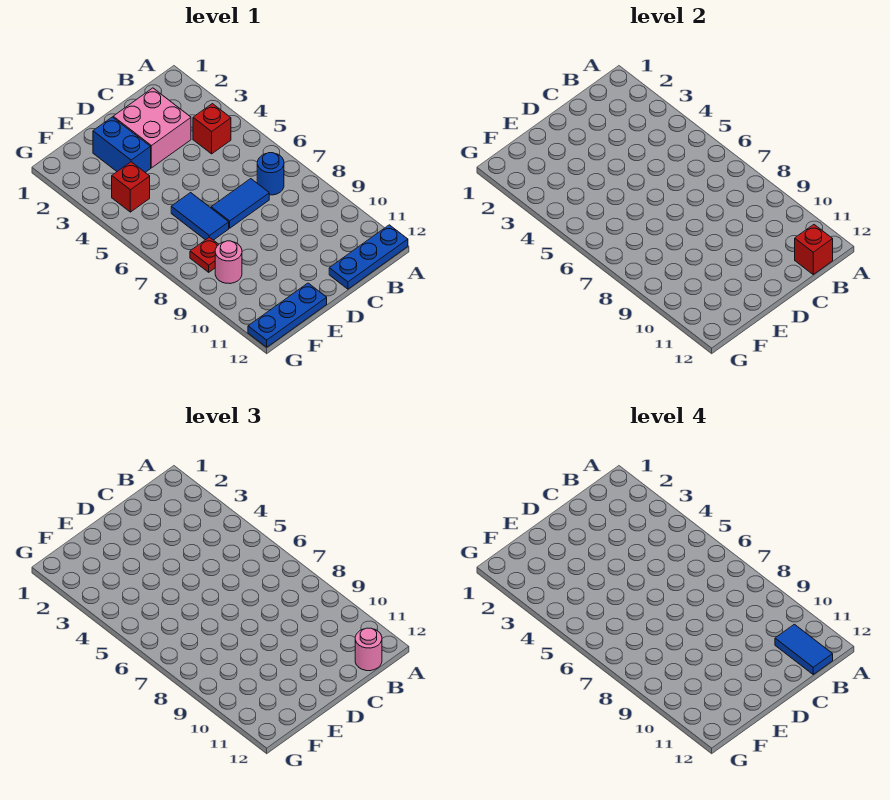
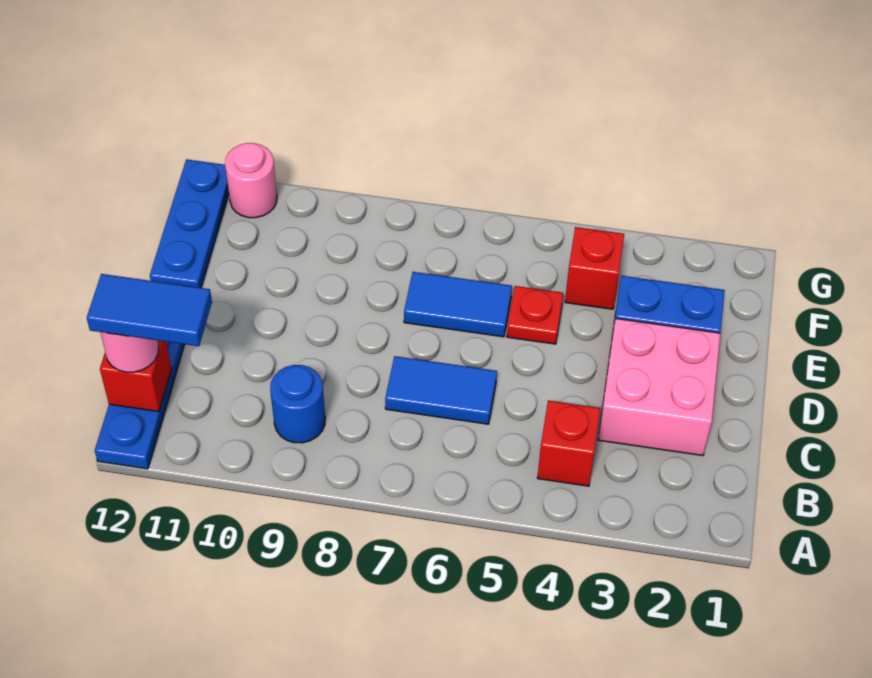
blue round brick B7 level 1 -> blue round brick B9 level 1
blue tile C7:D7 level 1 -> blue tile C6:C7 level 1
red plate F8 level 1 -> red plate E5 level 1
pink round brick F9 level 1 -> pink round brick G11 level 1

